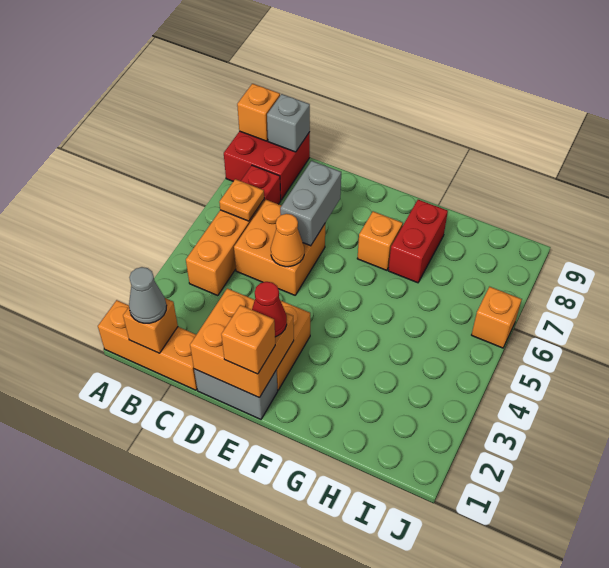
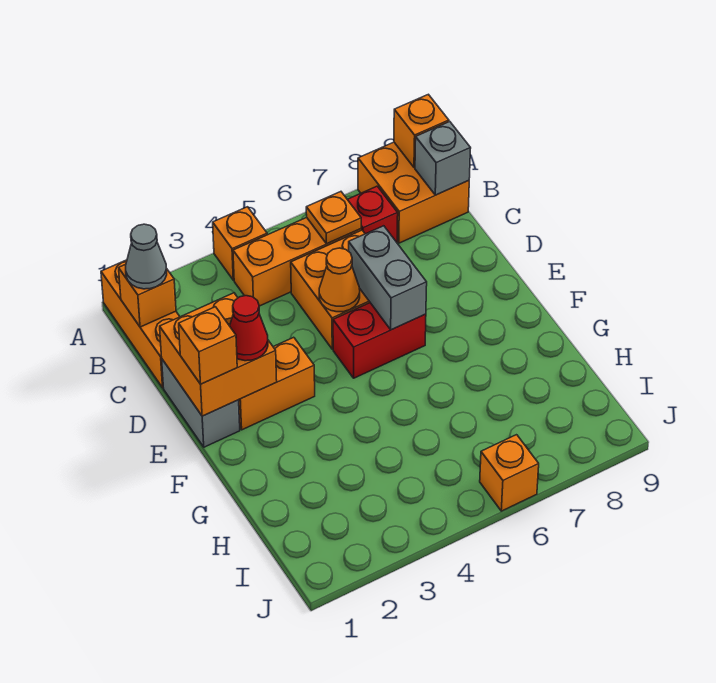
red brick A8:B9 level 1 -> orange brick A8:B9 level 1
grey brick D6:D7 level 2 -> grey brick D6:E6 level 2
orange brick F7 level 1 -> orange brick A4 level 1
red brick G7:G8 level 1 -> red brick E5:E6 level 1

